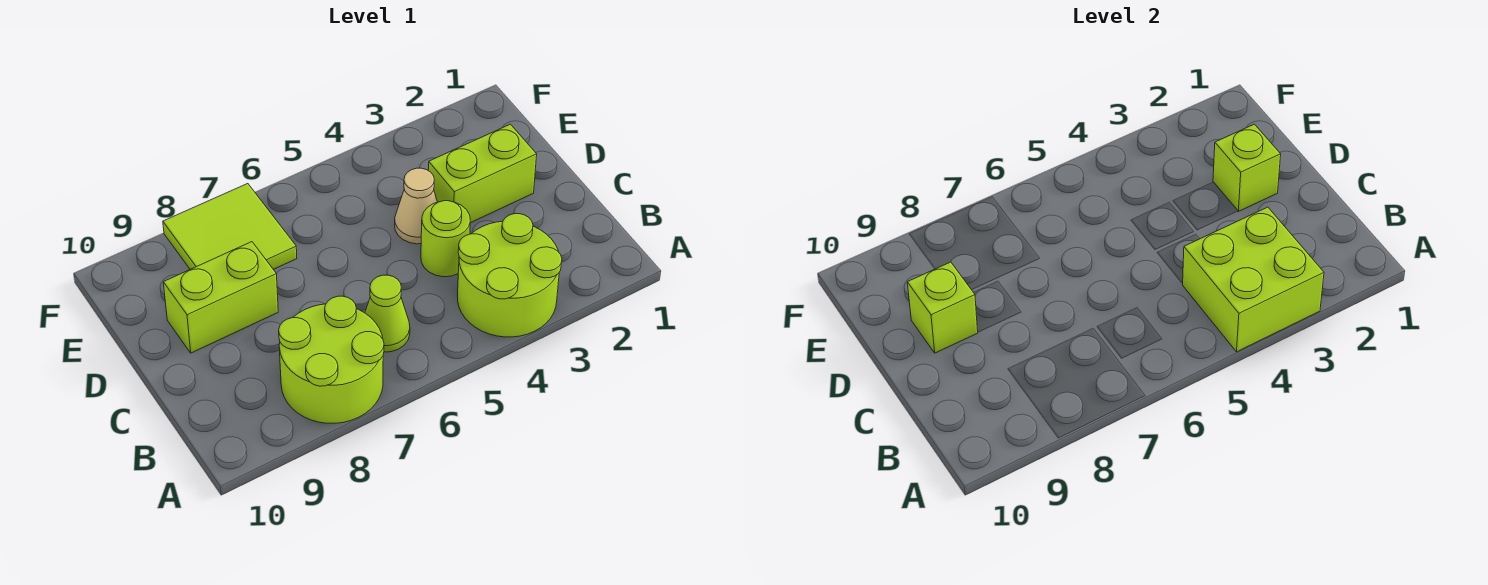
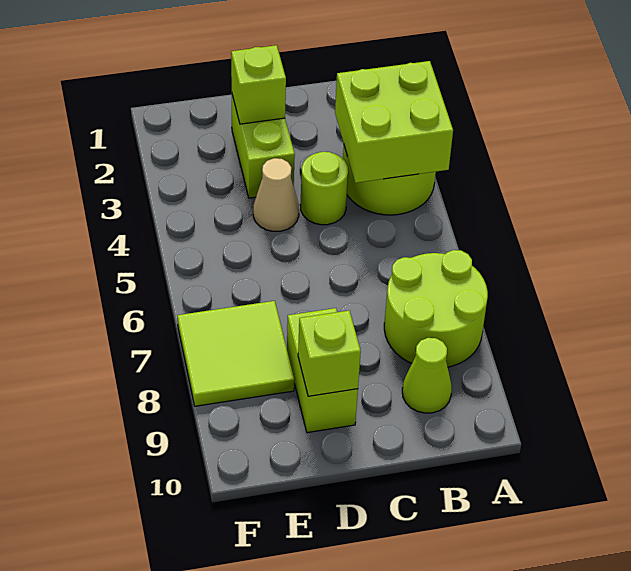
lime cone B6 level 1 -> lime cone B9 level 1

